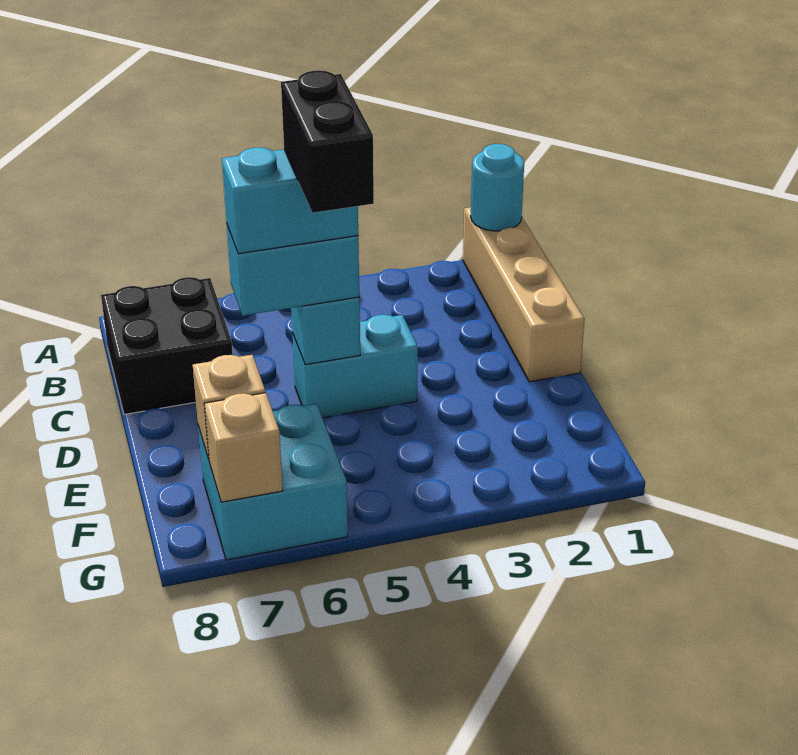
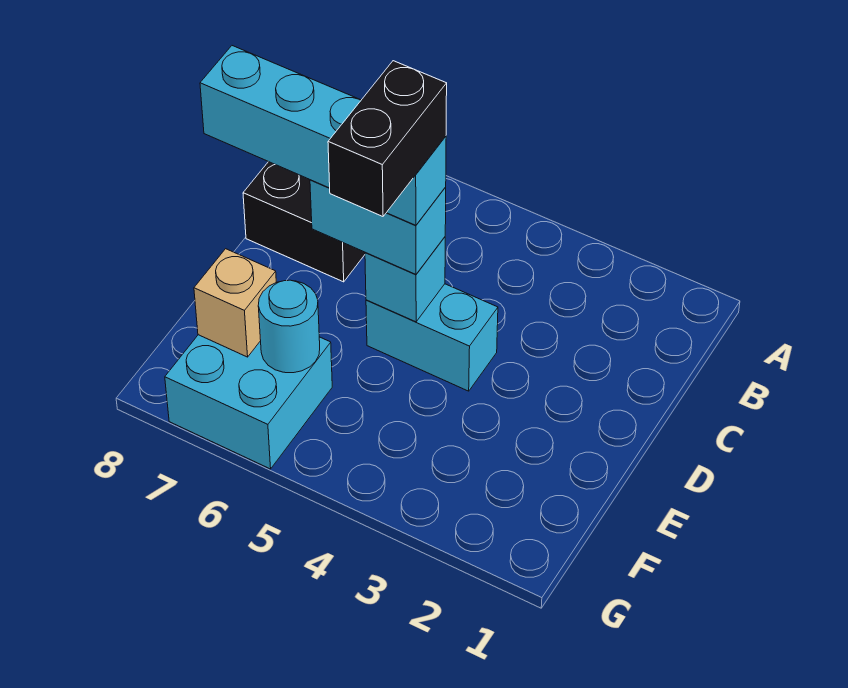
tan brick A1:D1 level 1 -> none
cyan round brick A1 level 2 -> cyan round brick F6 level 2
cyan brick D5:D6 level 4 -> cyan brick D5:D8 level 4
tan brick G7 level 2 -> none

